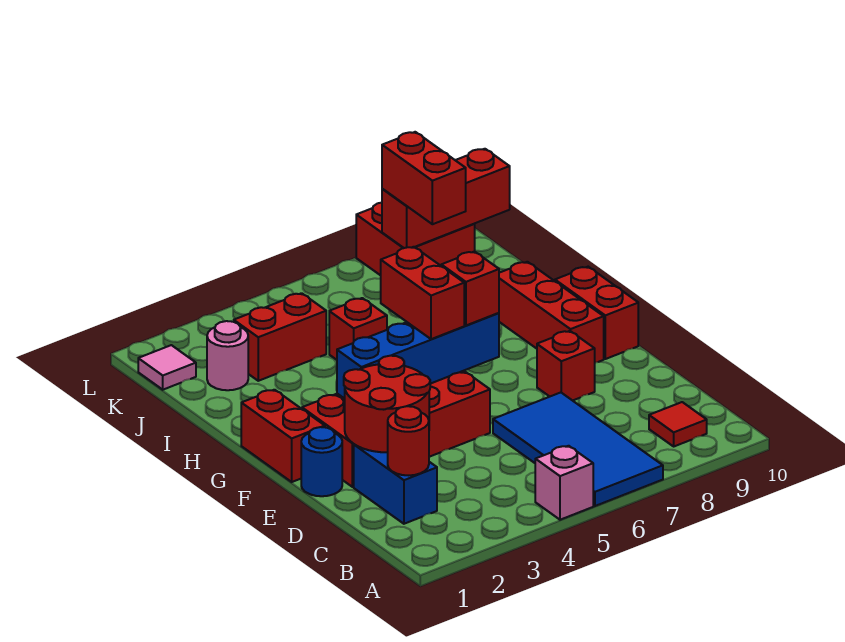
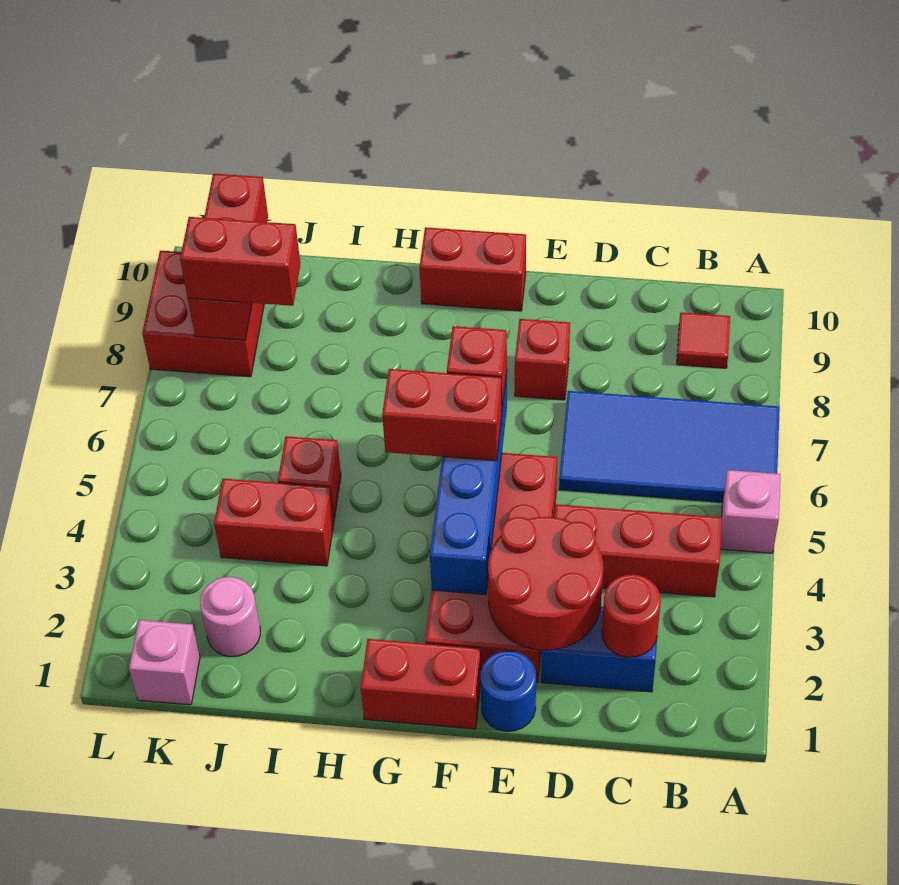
red brick F9:H9 level 1 -> red brick B4:D4 level 1
red brick J3:J4 level 1 -> red brick I4:J4 level 1
pink tile K1 level 1 -> pink brick K1 level 1

